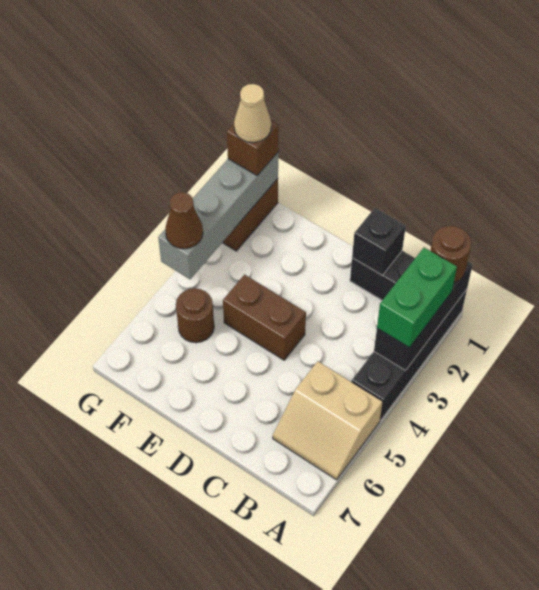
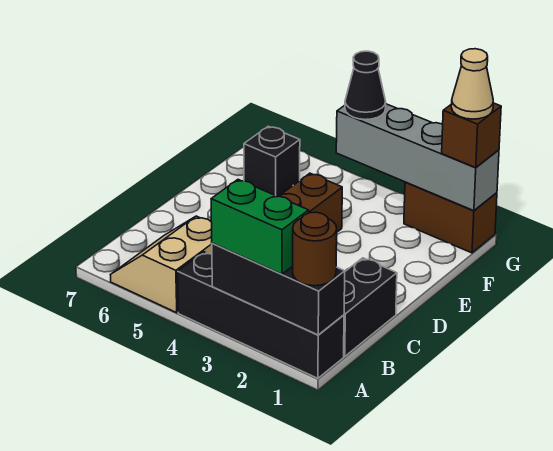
black brick C1 level 2 -> black brick F6 level 1
brown round brick F5 level 1 -> none
brown cone G4 level 3 -> black cone G4 level 3

